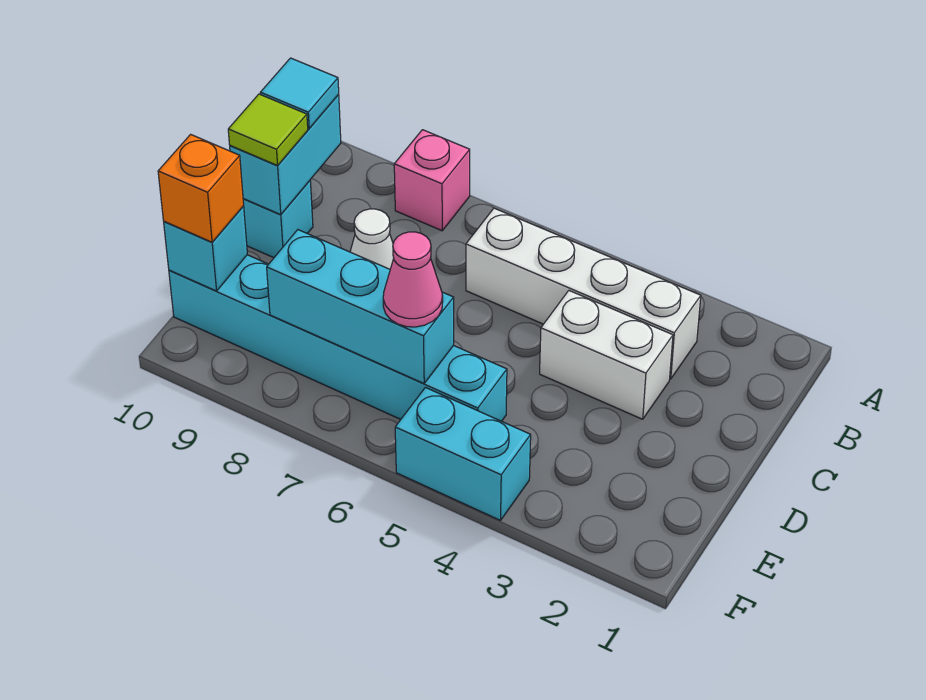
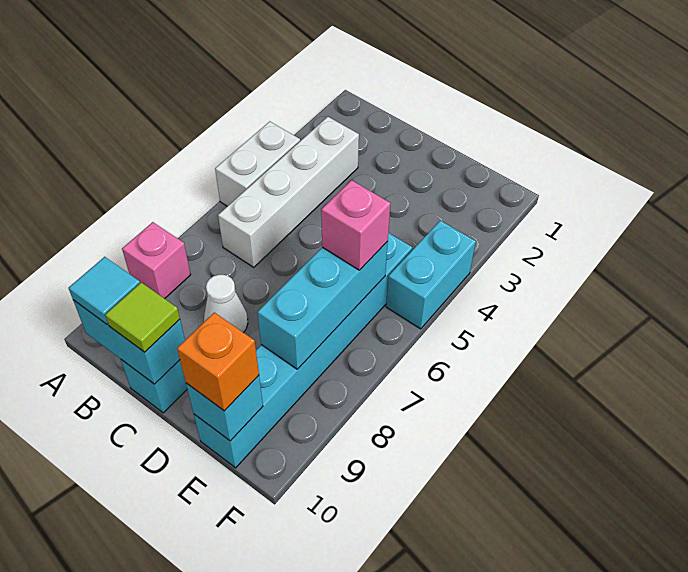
white brick C3:C4 level 1 -> white brick A4:A5 level 1
pink cone E6 level 3 -> pink brick E6 level 3

